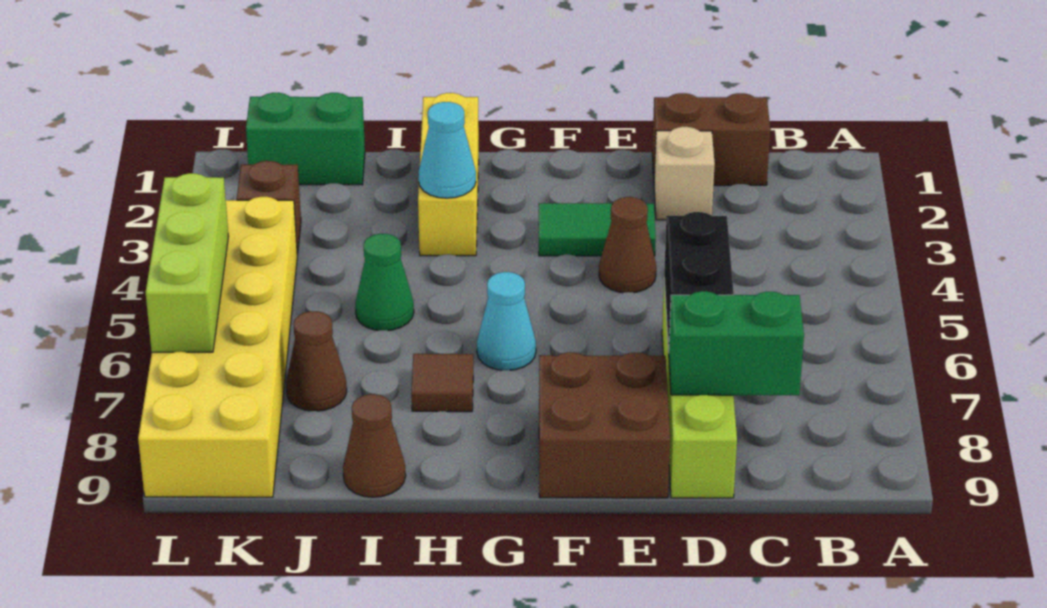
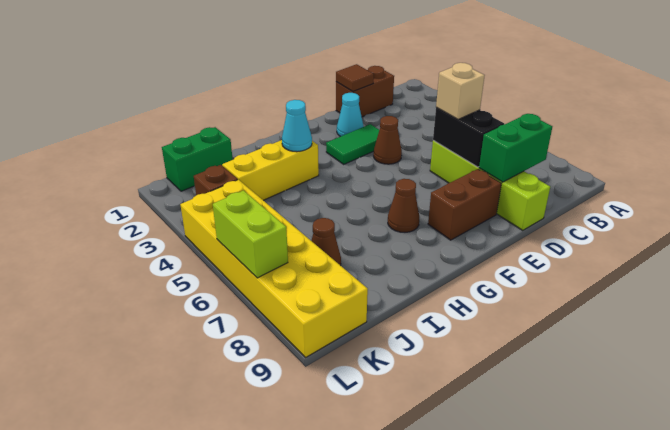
tan brick D2 level 1 -> tan brick D6 level 3
brown brick E8:F9 level 1 -> brown brick E8:F8 level 1
cyan cone G6 level 1 -> cyan cone E2 level 1
yellow brick H1:H3 level 1 -> yellow brick H3:J3 level 1
brown tile H7 level 1 -> brown tile D1 level 2
green cone I5 level 1 -> none
brown cone I9 level 1 -> brown cone G7 level 1
lime brick L5:L7 level 2 -> lime brick L6:L7 level 2

